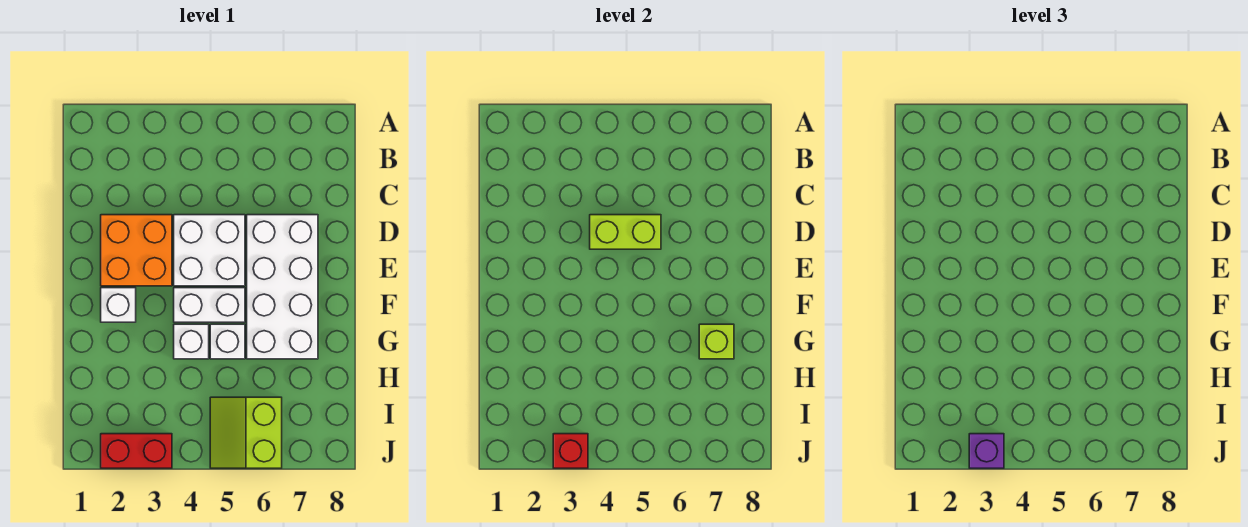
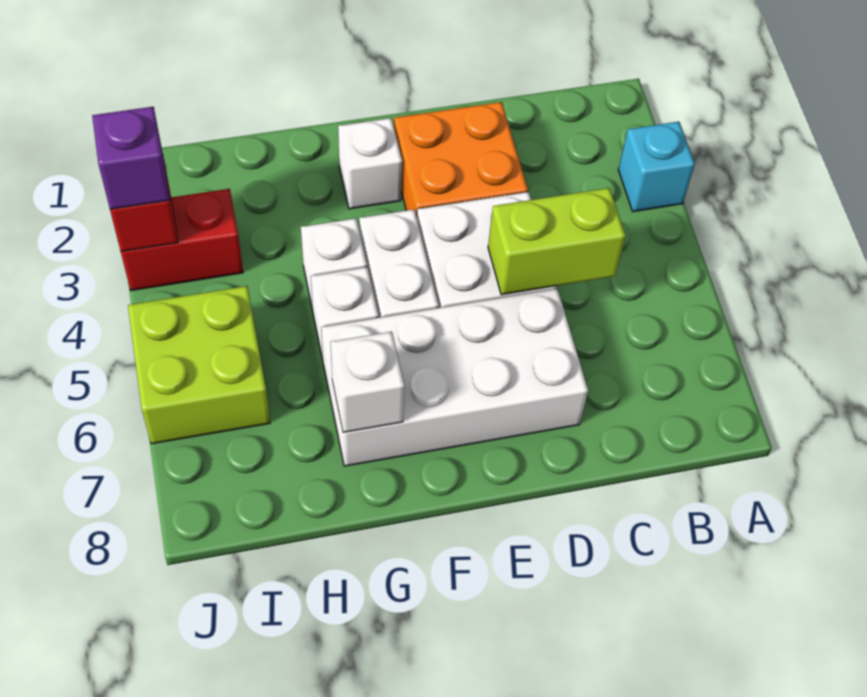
none -> cyan brick A3 level 1
lime brick D4:D5 level 2 -> lime brick C5:D5 level 2
lime brick G7 level 2 -> white brick G7 level 2
lime slope I5:J6 level 1 top 6 -> lime brick I5:J6 level 1
red brick J2:J3 level 1 -> red brick I3:J3 level 1

